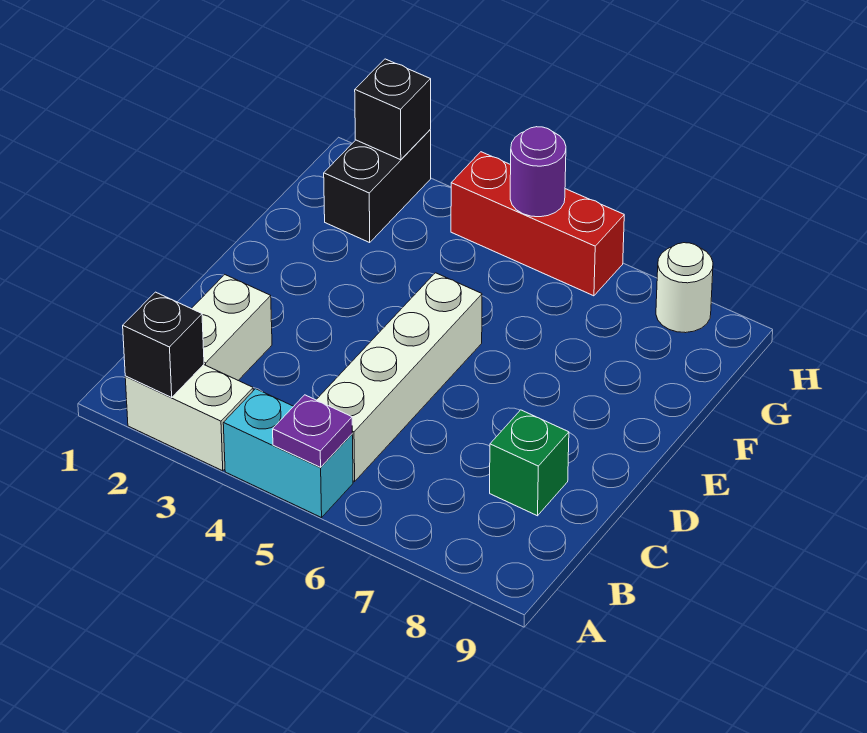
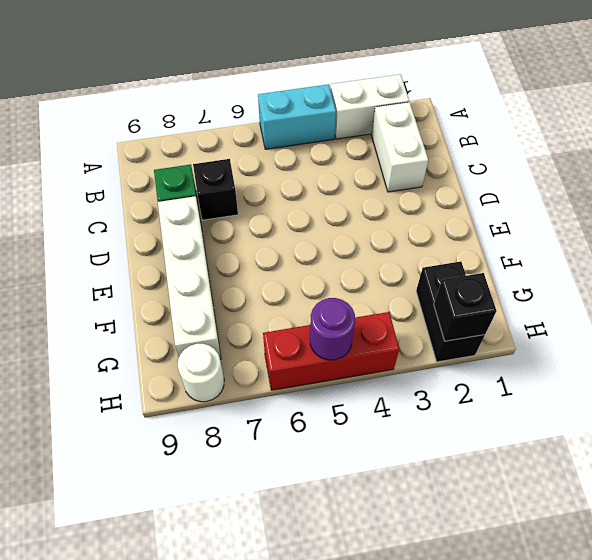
black brick A2 level 2 -> black brick C7 level 1
purple plate A5 level 2 -> none
white brick B5:E5 level 1 -> white brick D8:G8 level 1

